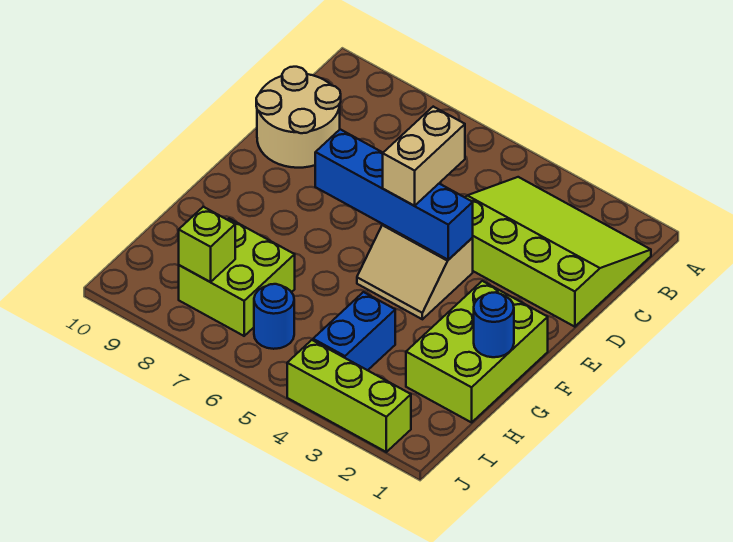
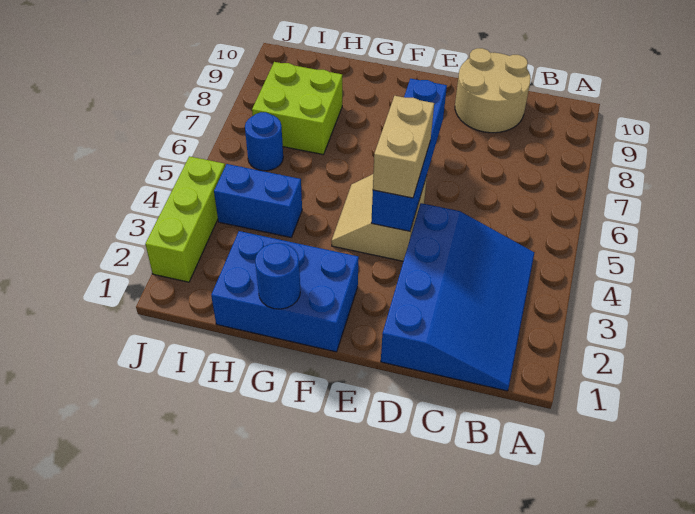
lime slope B1:D4 level 1 top D -> blue slope B1:D4 level 1 top D
tan brick D5:E5 level 3 -> tan brick E4:E5 level 3
lime brick F1:H2 level 1 -> blue brick F1:H2 level 1
lime brick I8 level 2 -> none

